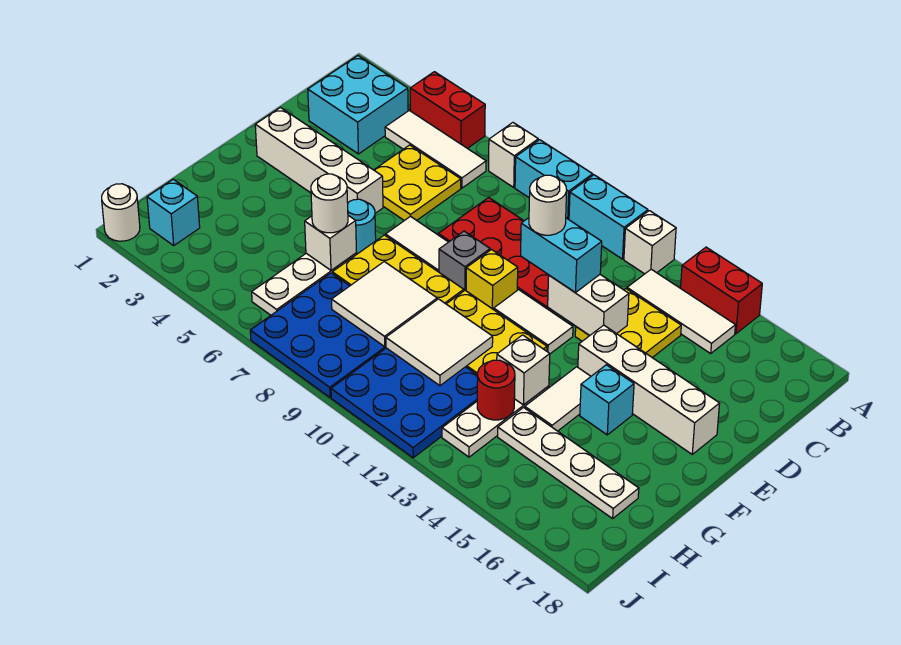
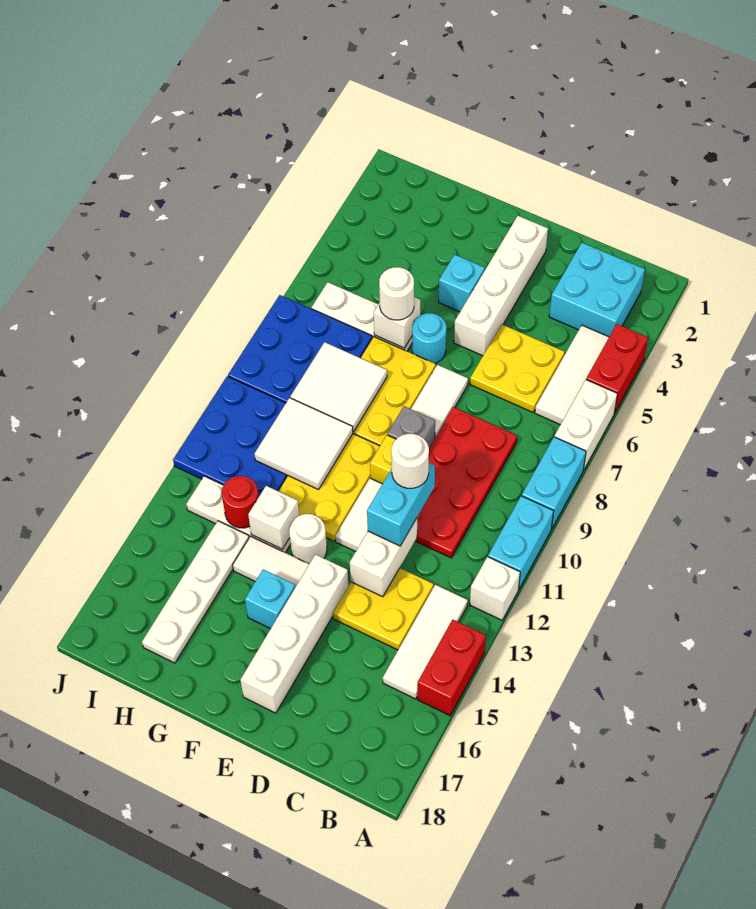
white brick A7 level 1 -> white brick A6:A7 level 1
cyan brick I2 level 1 -> cyan brick F4 level 1
white round brick J1 level 1 -> white round brick F13 level 1

